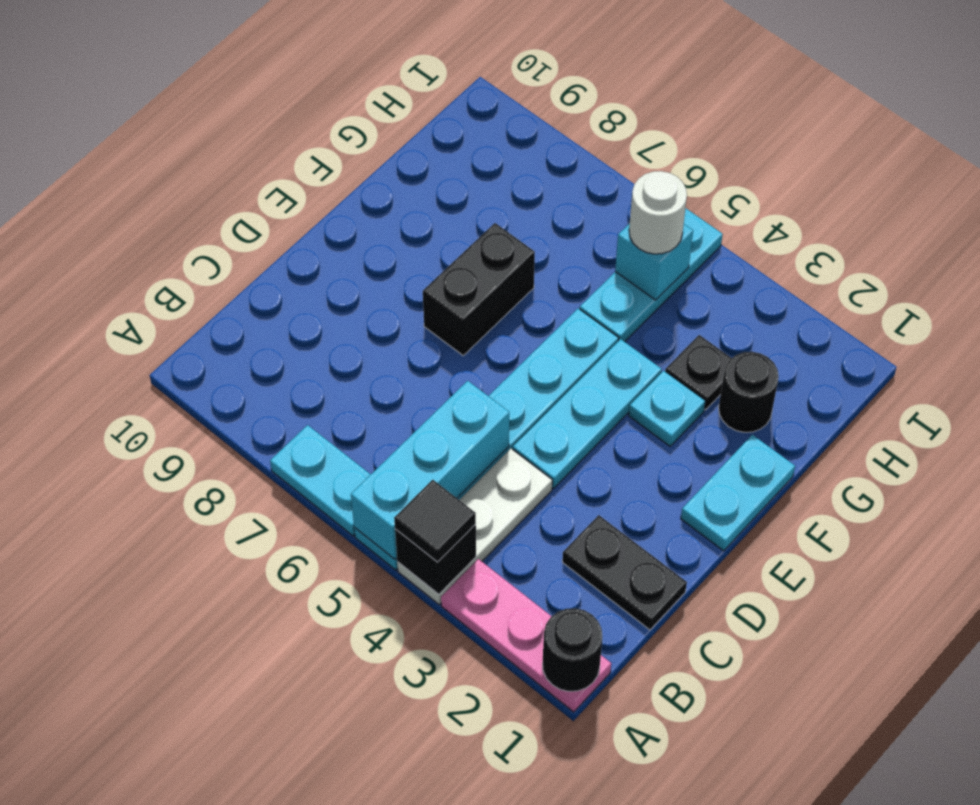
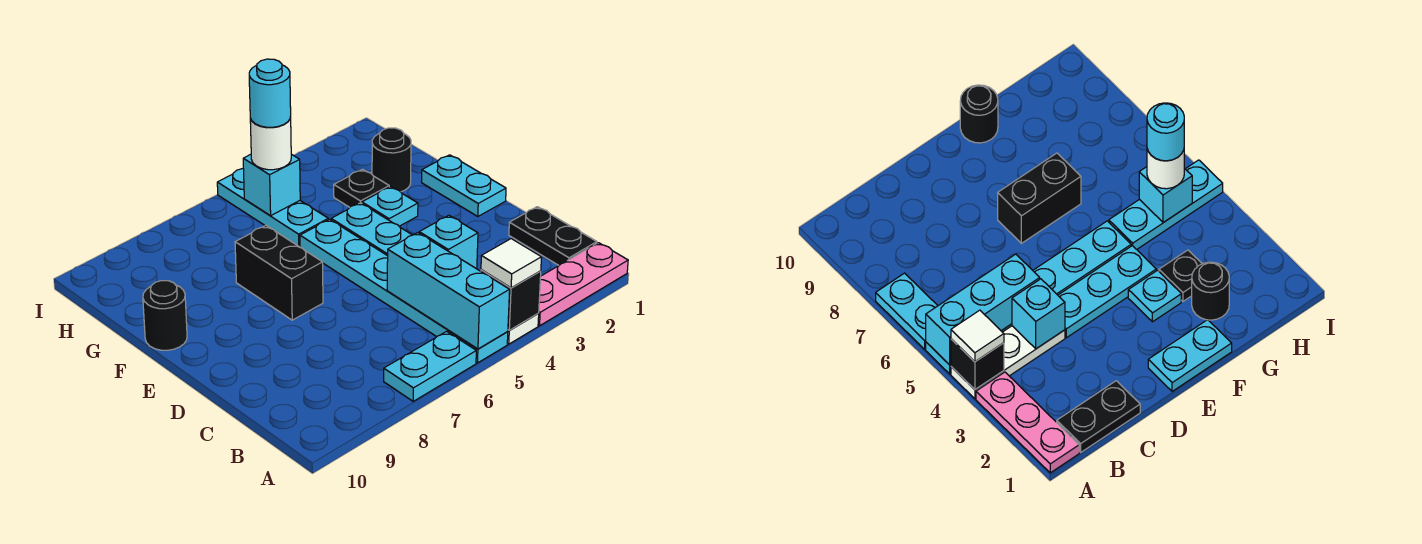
black round brick A1 level 2 -> black round brick F10 level 1
black tile A4 level 3 -> white tile A4 level 3
black plate C1:C2 level 1 -> black plate B1:C1 level 1
none -> cyan brick C4 level 2
none -> cyan round brick H5 level 4

